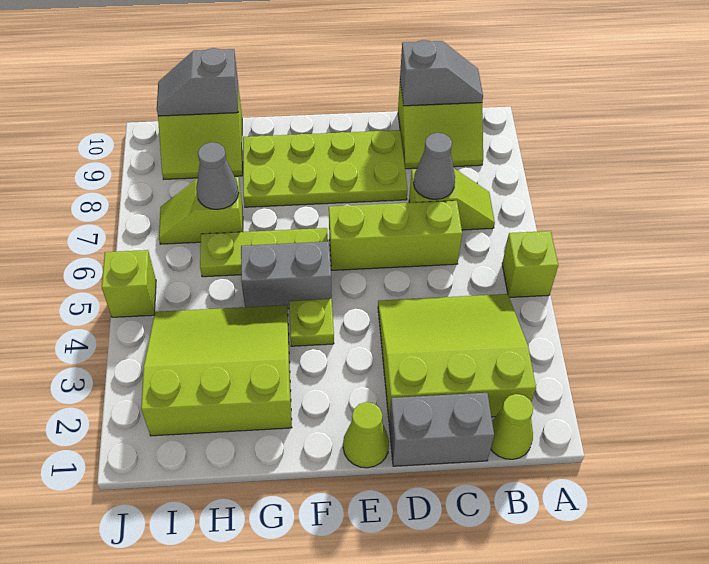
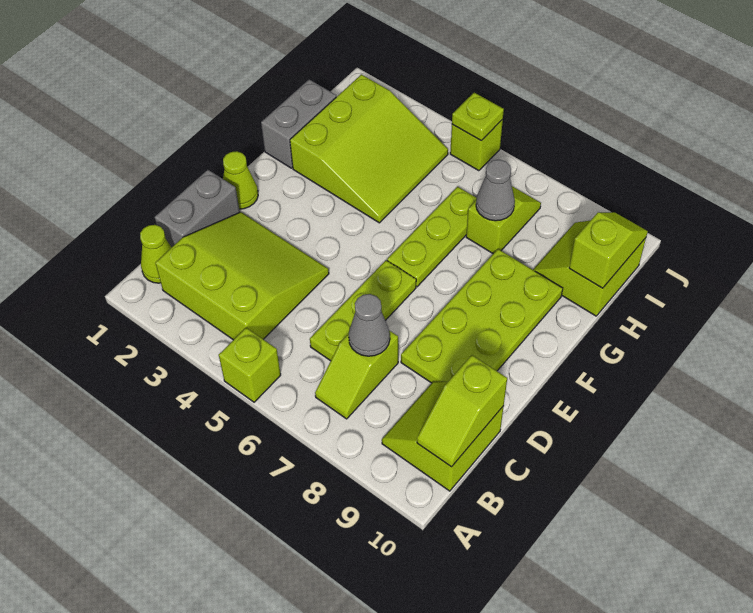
lime slope B2:D4 level 1 top 2 -> lime slope B2:D4 level 1 top B
grey slope B10:C10 level 2 top C -> lime slope B10:C10 level 2 top C
lime brick C6:E6 level 1 -> lime plate C6:E6 level 1
lime plate F4 level 1 -> lime plate J5 level 2
grey brick F5:G5 level 1 -> grey brick G1:H1 level 1
grey slope H10:I10 level 2 top H -> lime slope H10:I10 level 2 top H

